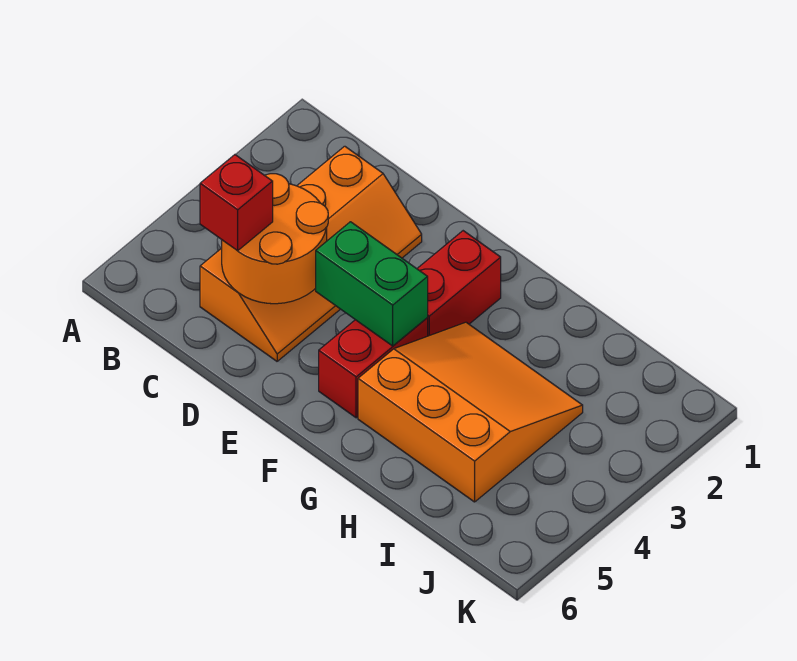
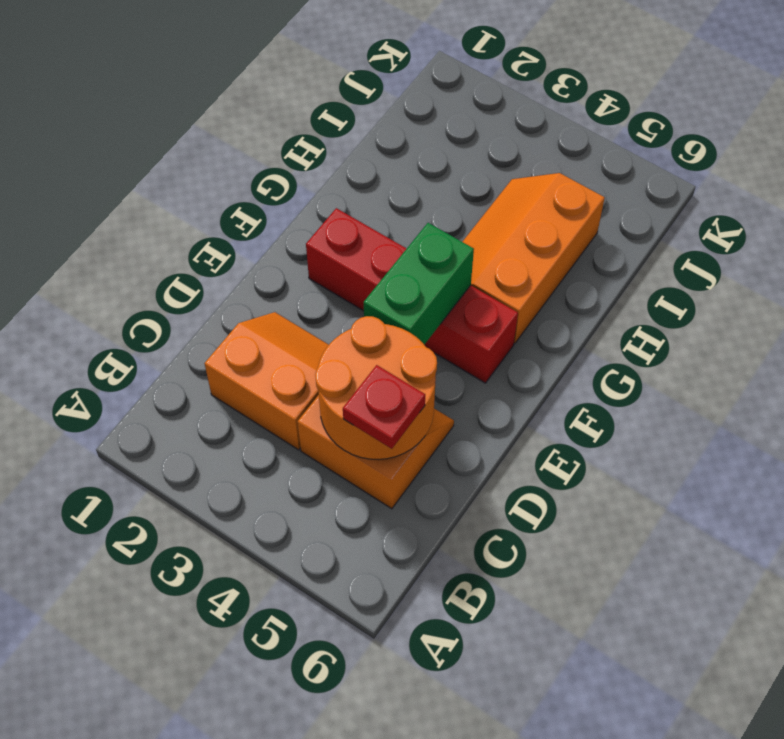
red brick C5 level 3 -> red plate C5 level 3
orange slope G3:I5 level 1 top 5 -> orange slope G4:I5 level 1 top 5

